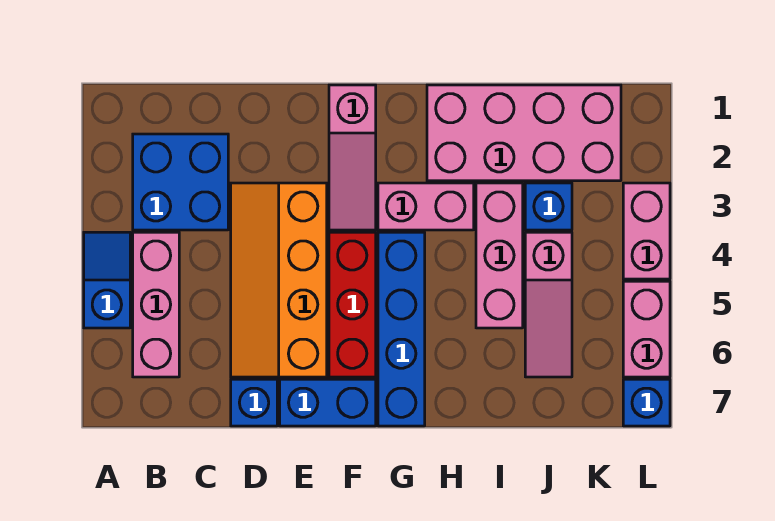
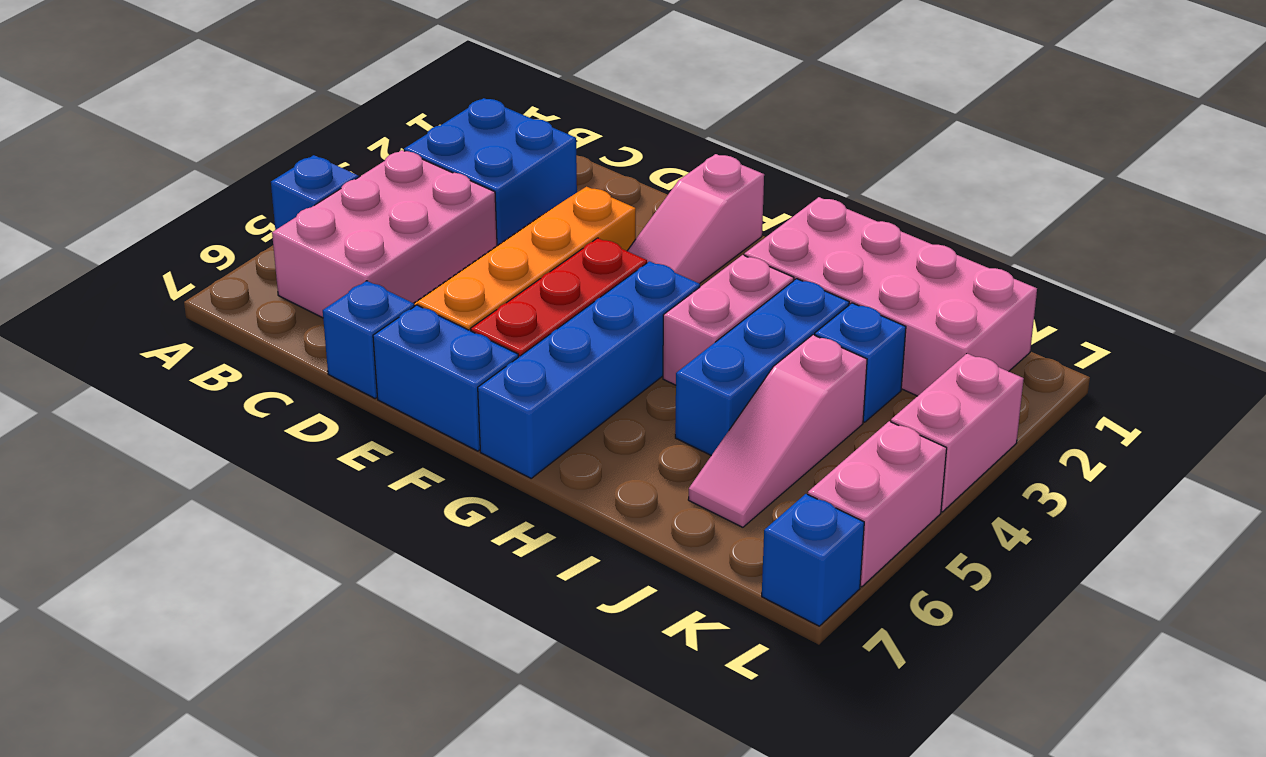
pink brick B4:B6 level 1 -> pink brick B4:C6 level 1
pink brick G3:H3 level 1 -> pink brick H3:H4 level 1
pink brick I3:I5 level 1 -> blue brick I3:I5 level 1

